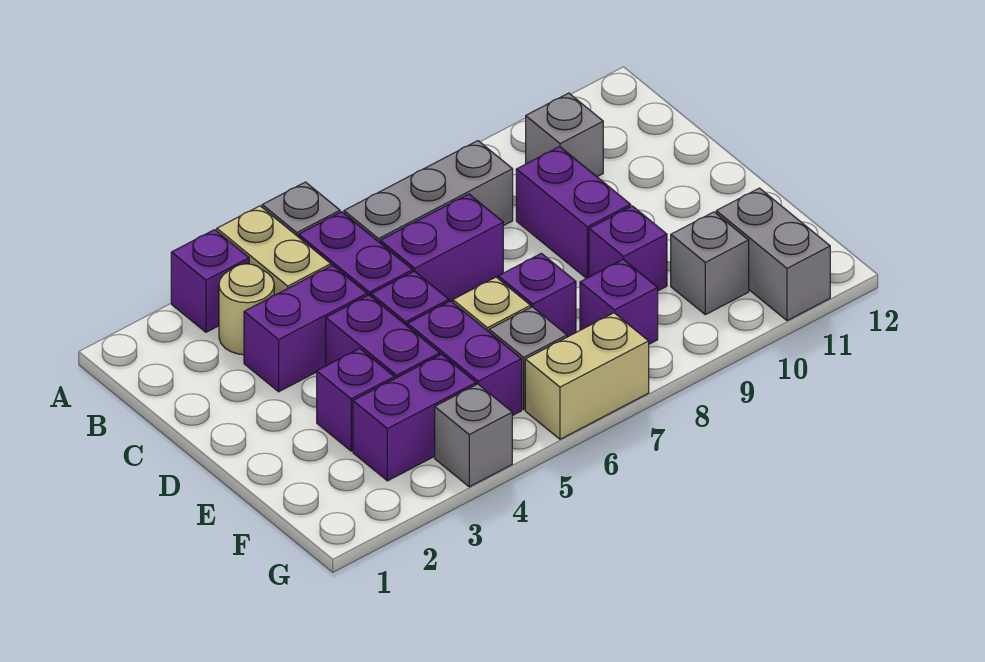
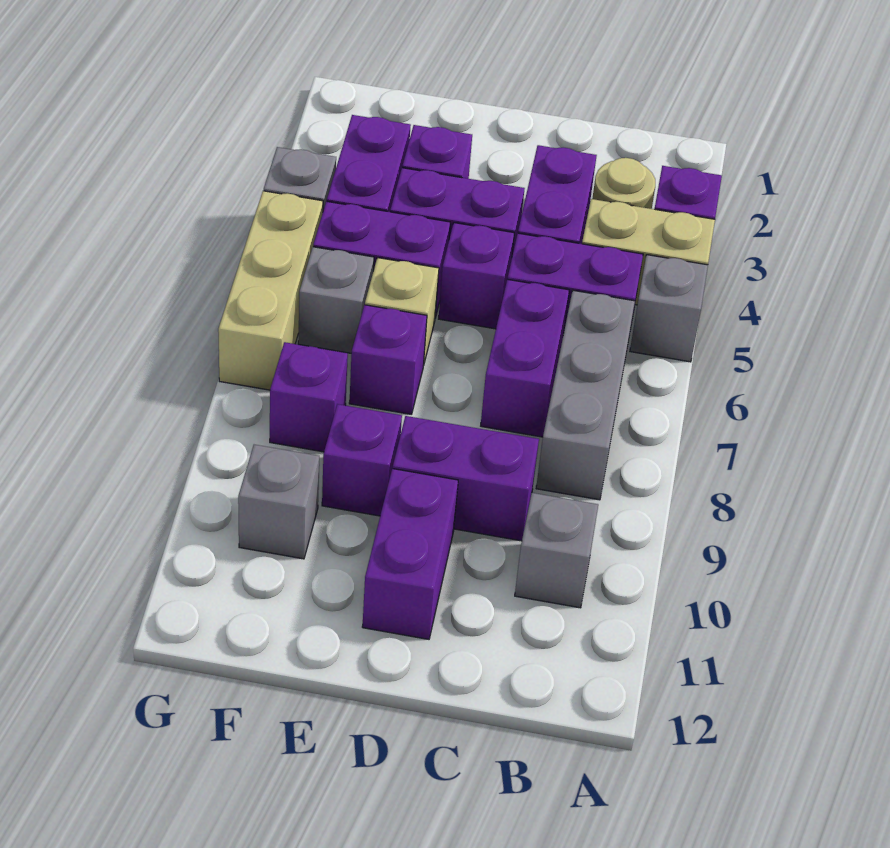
none -> purple brick D10:D11 level 1
grey brick F11:G11 level 1 -> none
tan brick G6:G7 level 1 -> tan brick G5:G7 level 1

